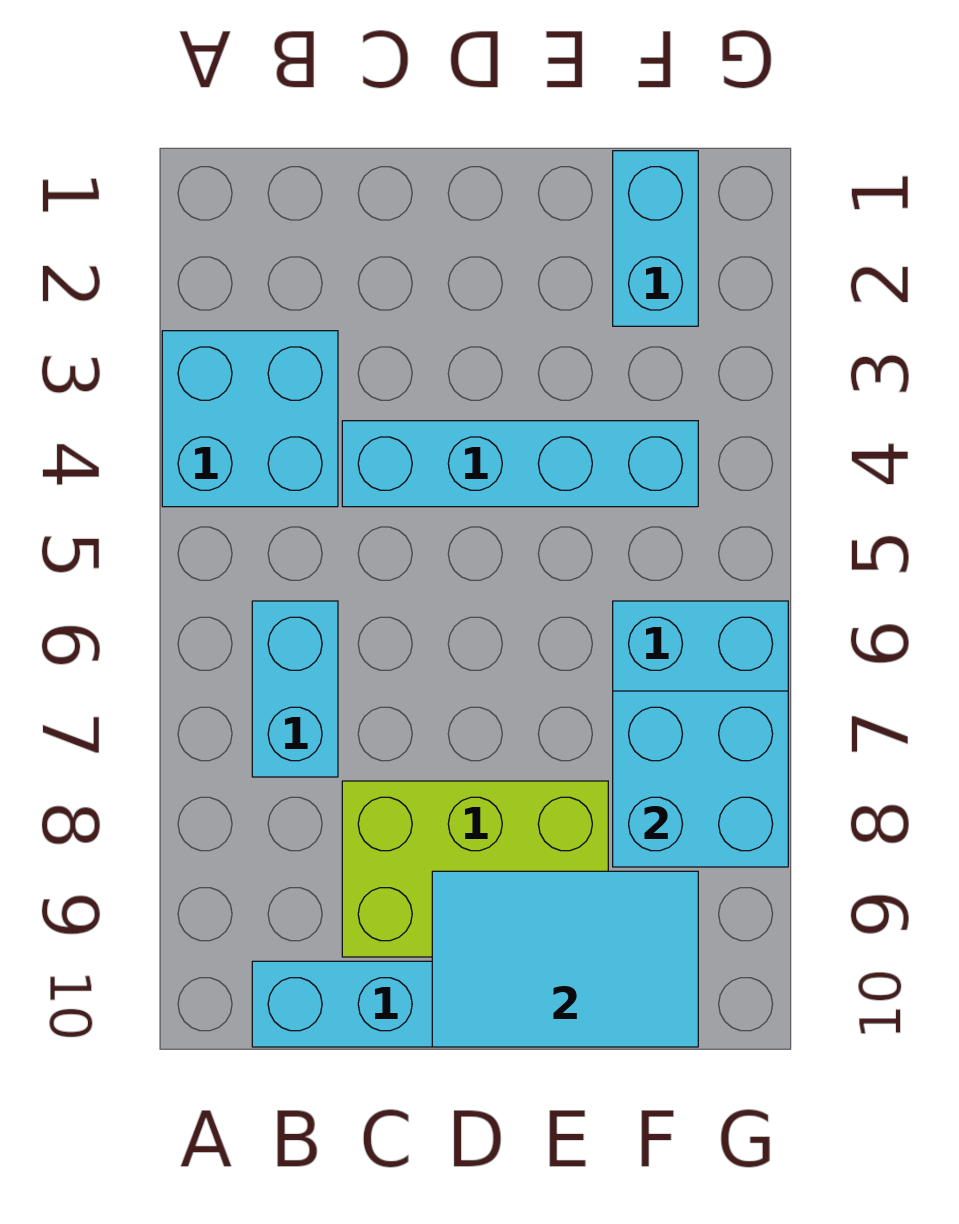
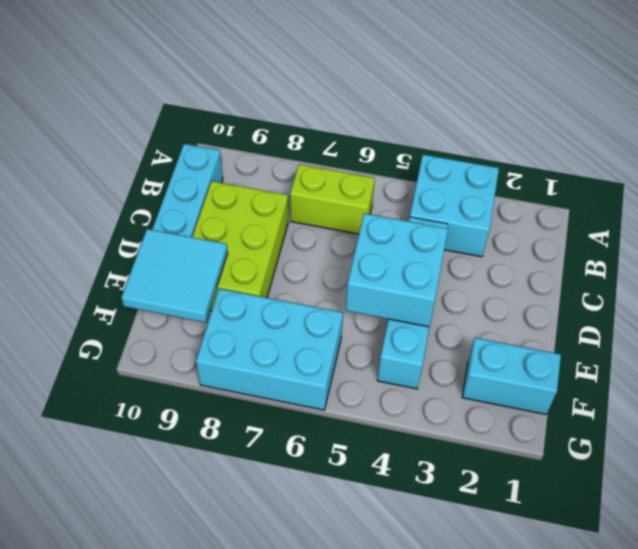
cyan brick B6:B7 level 1 -> lime brick B6:B7 level 1
cyan tile D9:F10 level 2 -> cyan tile E9:F10 level 2
cyan brick F7:G8 level 2 -> cyan brick D4:E5 level 2

